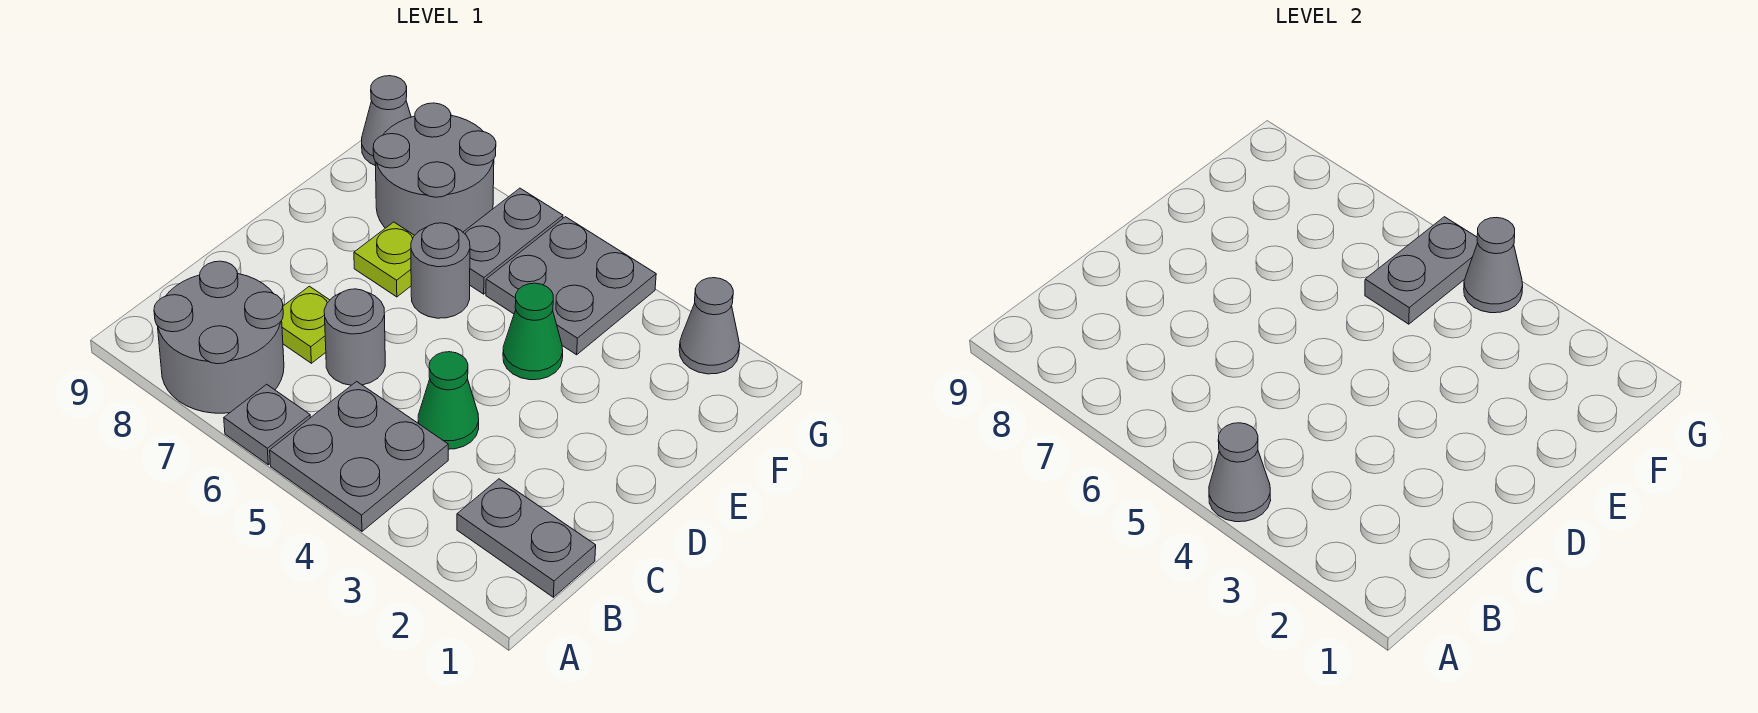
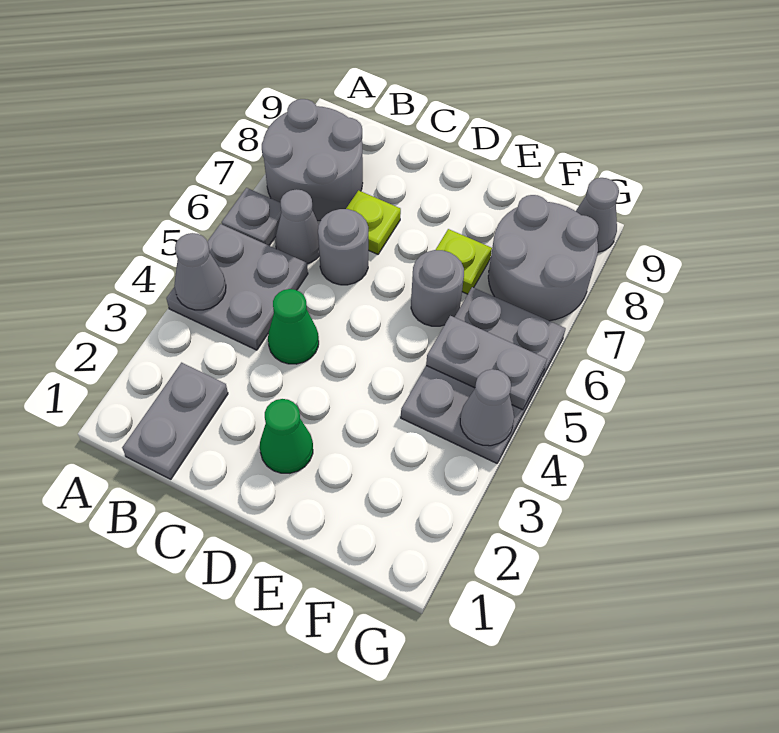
green cone E4 level 1 -> green cone D2 level 1
grey cone G2 level 1 -> grey cone B6 level 1

